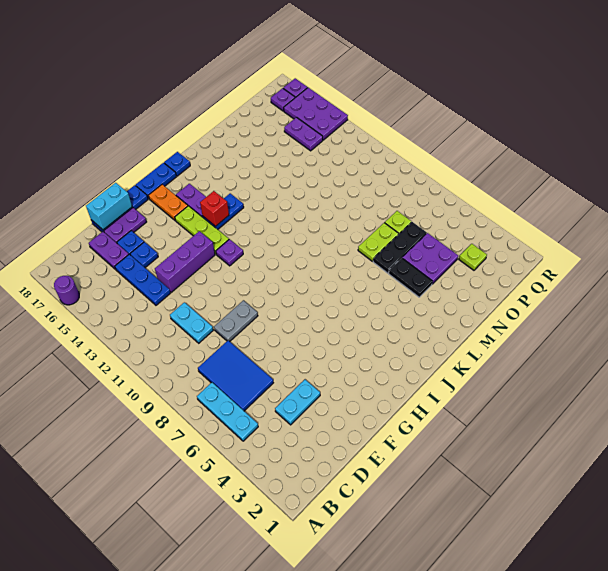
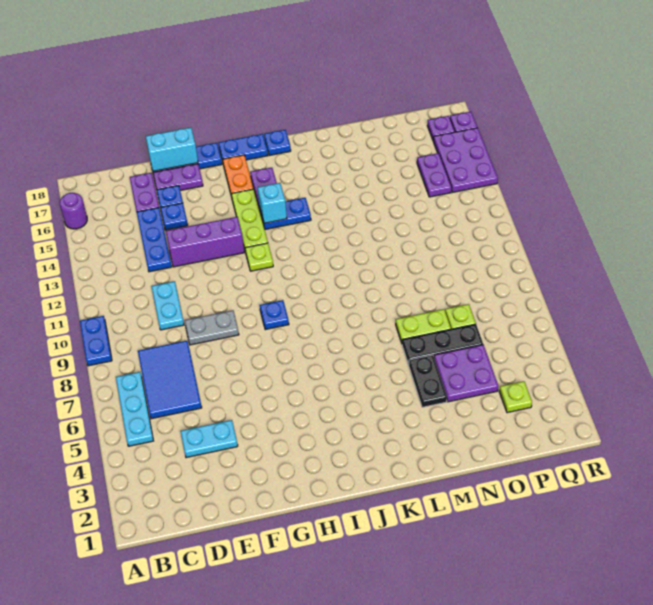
none -> blue plate A9:A10 level 1
none -> blue plate H9 level 1
purple plate H12 level 1 -> lime plate H12 level 1
red brick I14 level 2 -> cyan brick I14 level 2

